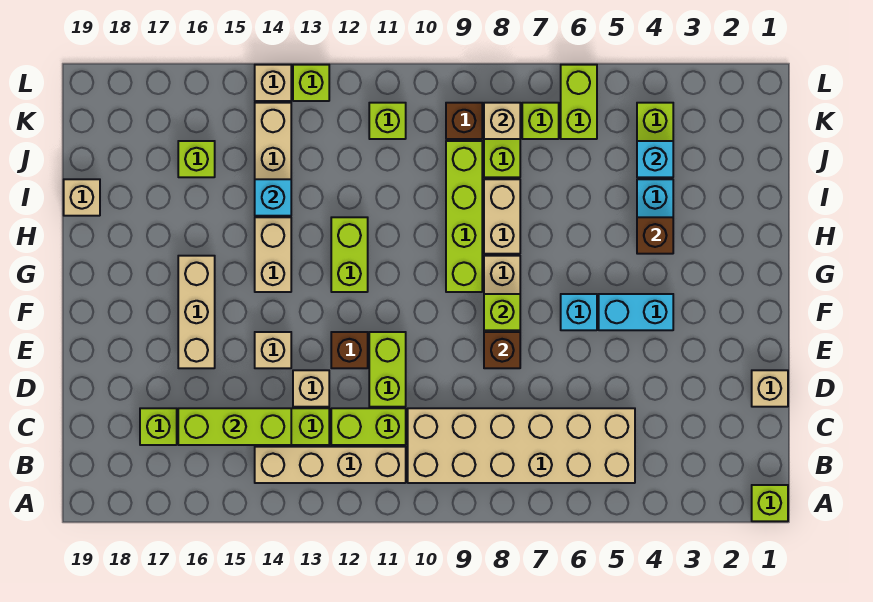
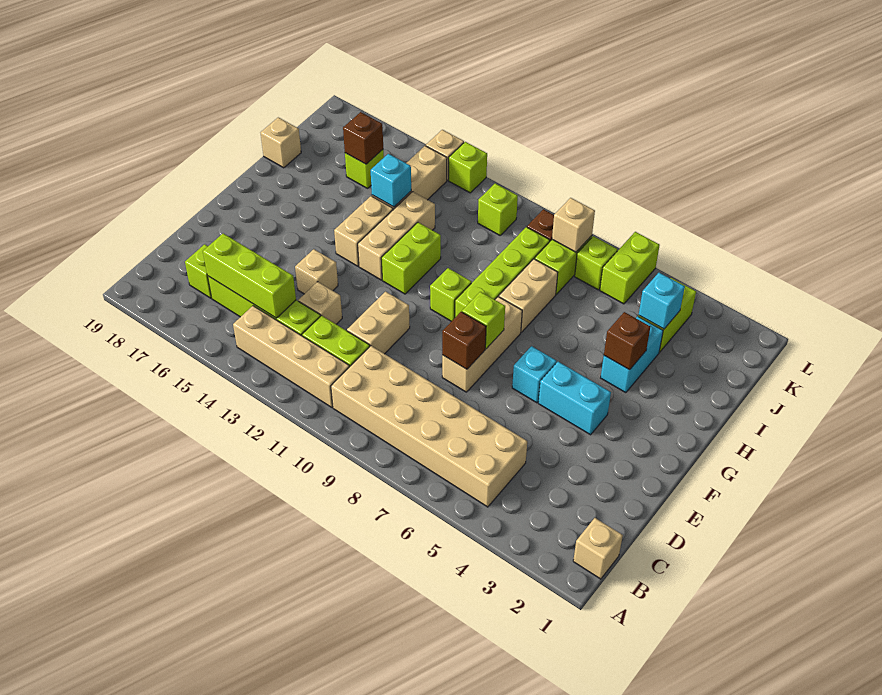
lime brick A1 level 1 -> lime brick G10 level 1
tan brick D1 level 1 -> tan brick B1 level 1
lime brick D11:E11 level 1 -> tan brick D11:E11 level 1
brown brick E12 level 1 -> brown brick J16 level 2
tan brick E16:G16 level 1 -> tan brick G13:I13 level 1

